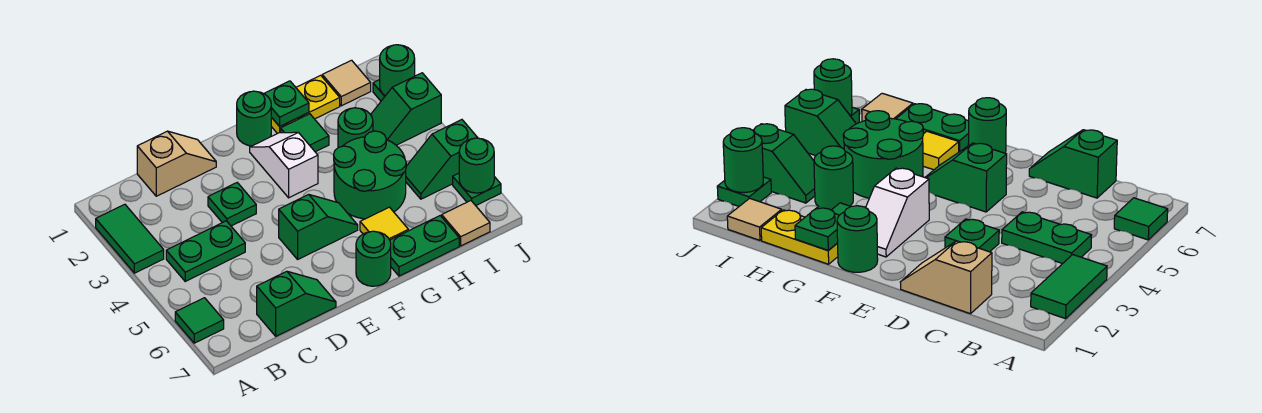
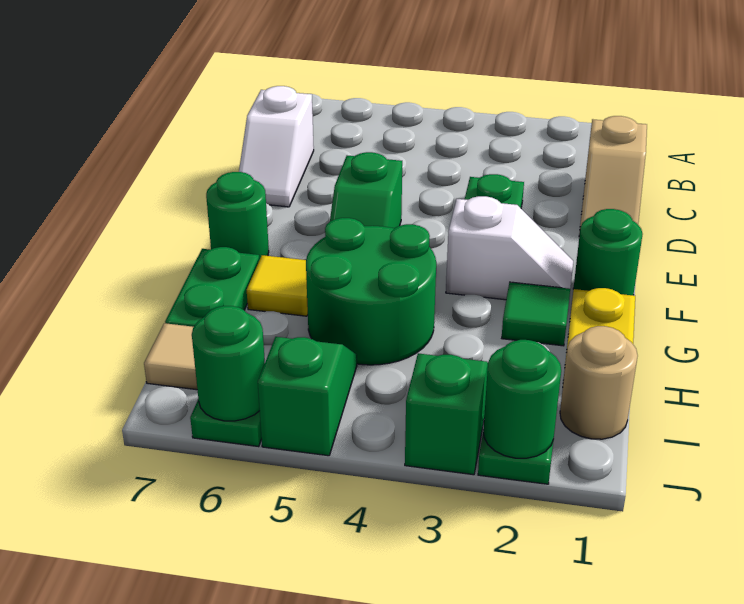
green tile A2:A3 level 1 -> none
green tile A6 level 1 -> none
green plate B4:C4 level 1 -> none
green slope C7:D7 level 1 top C -> white slope C7:D7 level 1 top C
green plate G1 level 2 -> none
green round brick H3 level 1 -> none
tan tile I1 level 1 -> tan round brick I1 level 1

